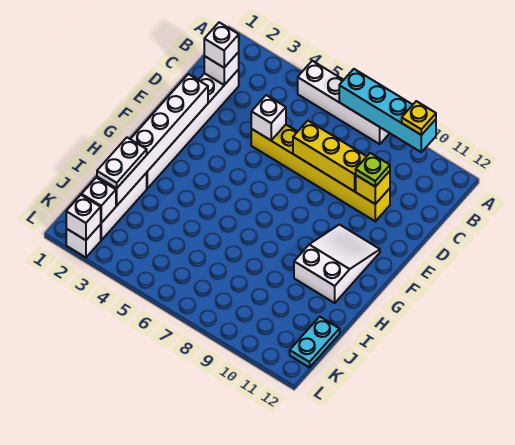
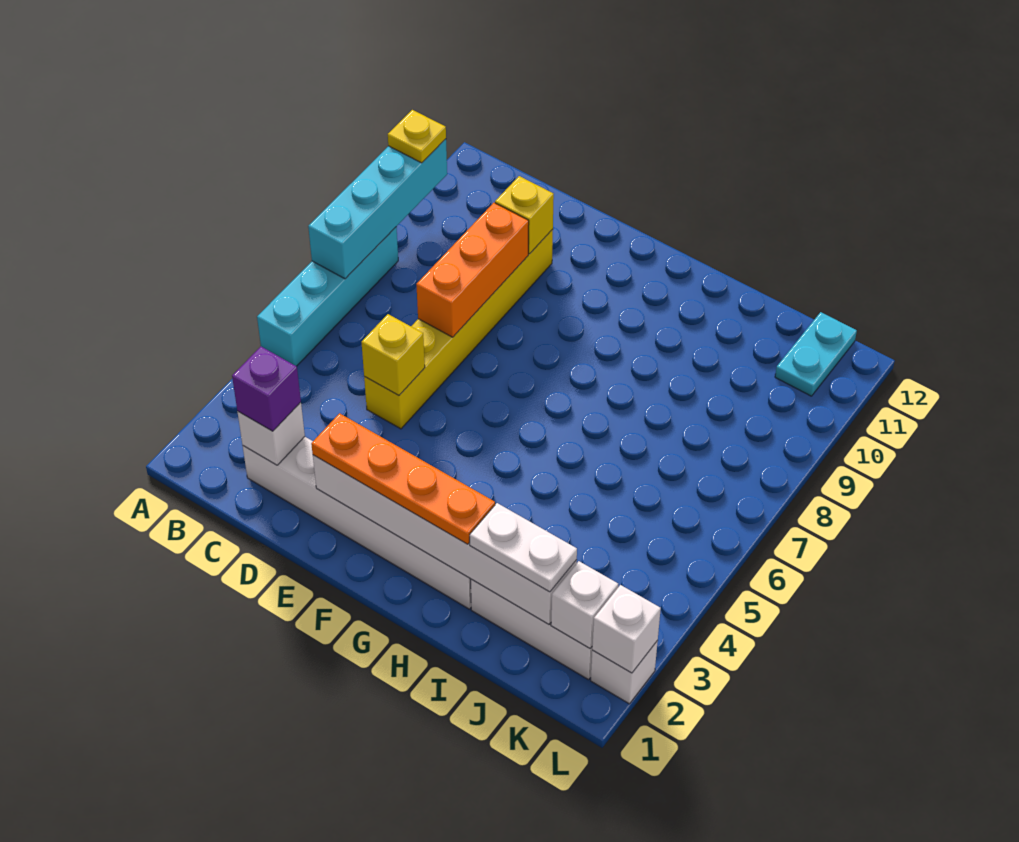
white brick A5:A8 level 1 -> cyan brick A5:A8 level 1
white brick C2 level 3 -> purple brick C2 level 3
white brick D5 level 2 -> yellow brick D5 level 2
yellow brick D7:D9 level 2 -> orange brick D7:D9 level 2
lime plate D10 level 3 -> none
none -> orange plate E2:H2 level 3
white slope F10:H11 level 1 top H -> none
cyan plate J12:K12 level 1 -> cyan plate K11:K12 level 1

